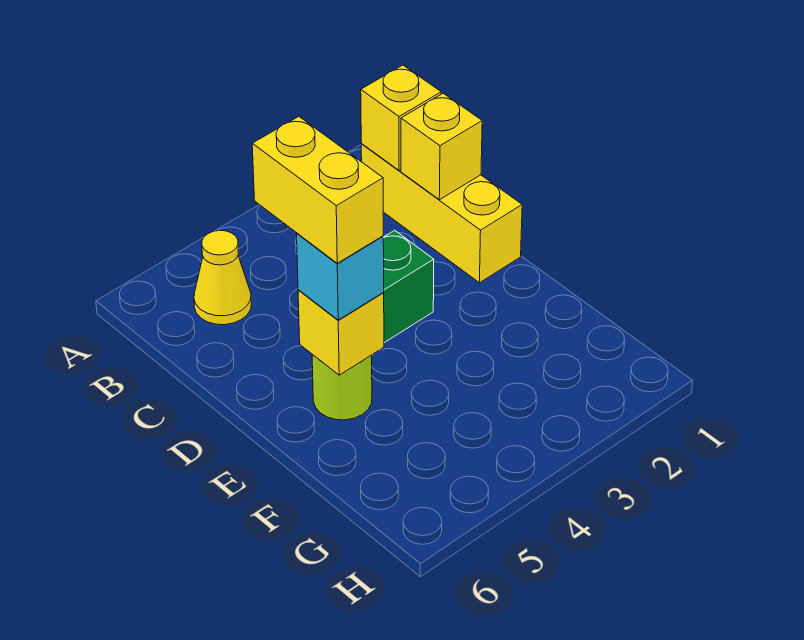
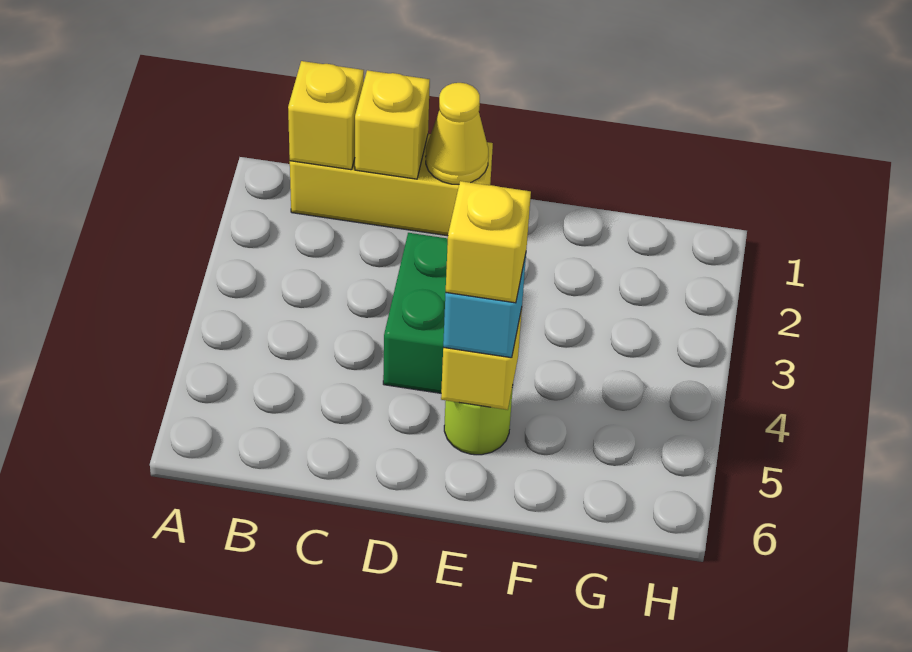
yellow cone B5 level 1 -> yellow cone D1 level 2
yellow brick D5:E5 level 4 -> yellow brick E5 level 4

